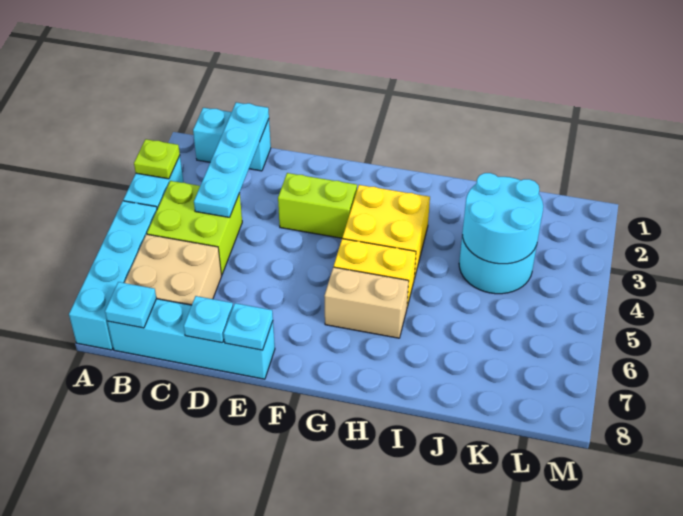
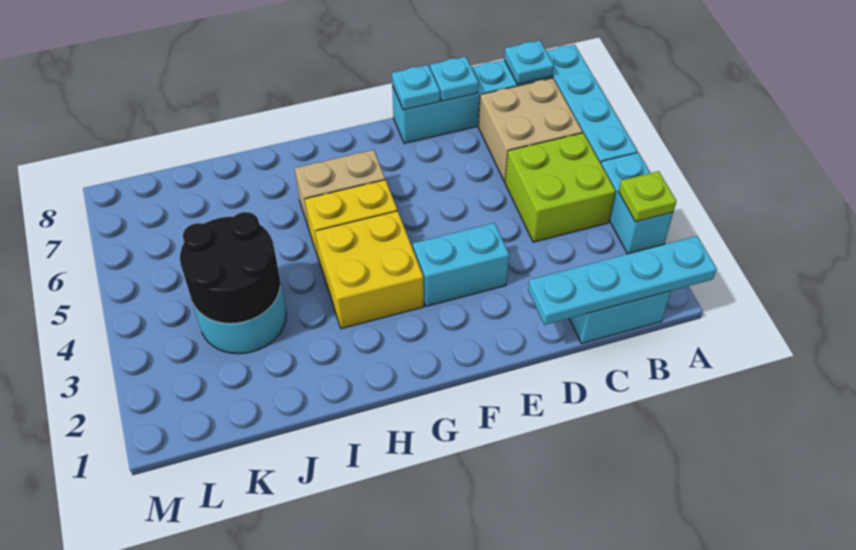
cyan plate C1:C4 level 2 -> cyan plate A1:D1 level 2
lime brick E3:F3 level 1 -> cyan brick E3:F3 level 1
cyan round brick J3:K4 level 2 -> black round brick J3:K4 level 2

